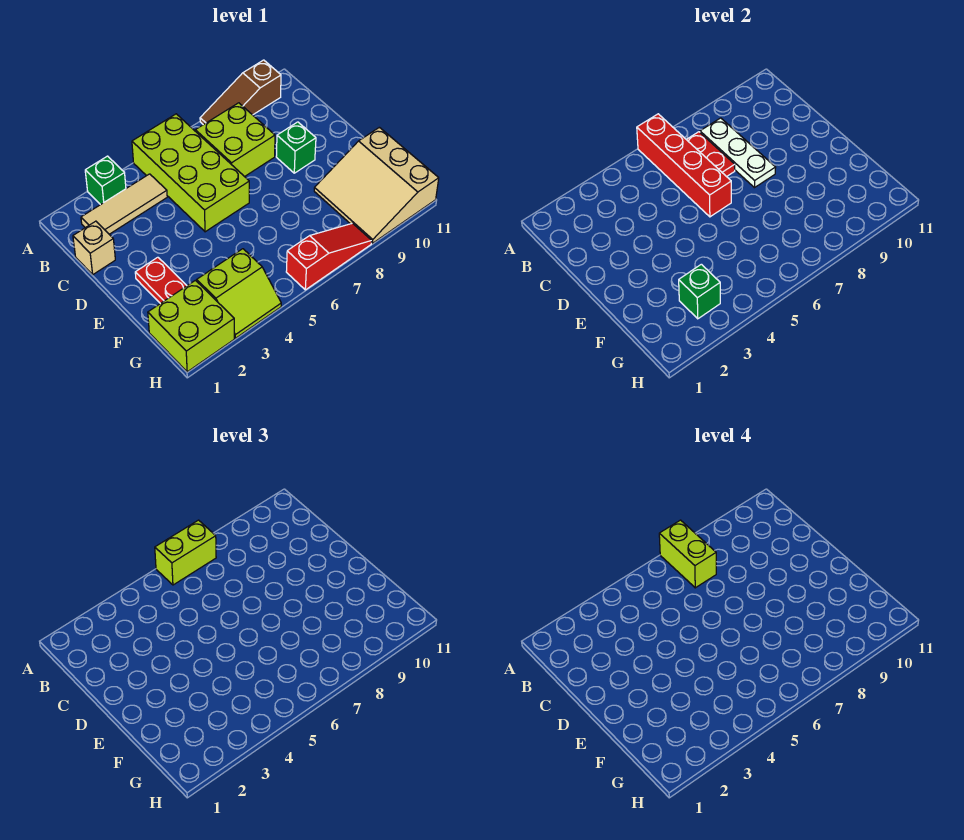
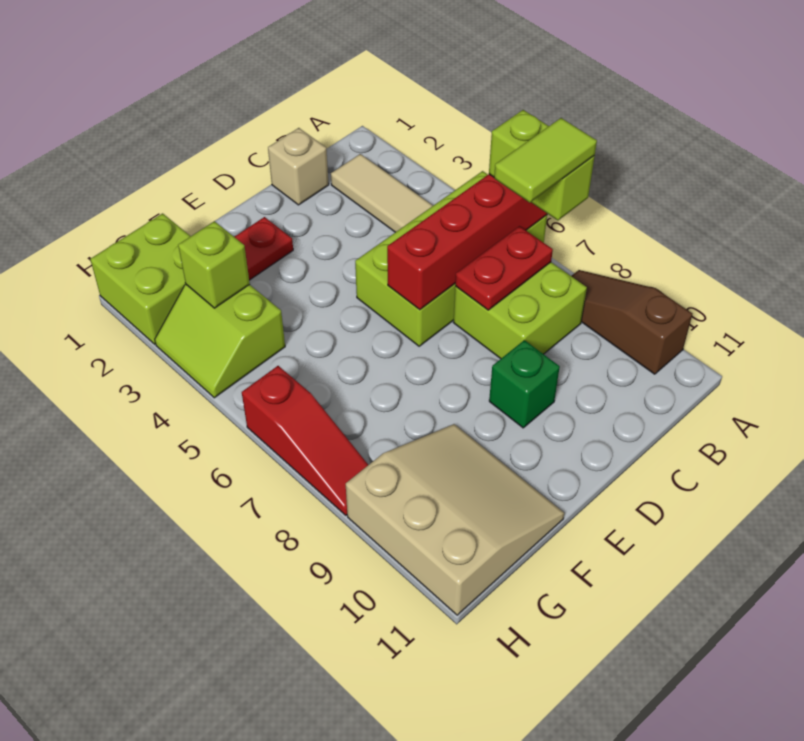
green brick A3 level 1 -> none
lime brick A7:B7 level 4 -> lime tile A7:B7 level 4
white plate B8:D8 level 2 -> none
tan slope F9:H11 level 1 top 11 -> tan slope F9:H11 level 1 top H
green brick G3 level 2 -> lime brick G3 level 2

